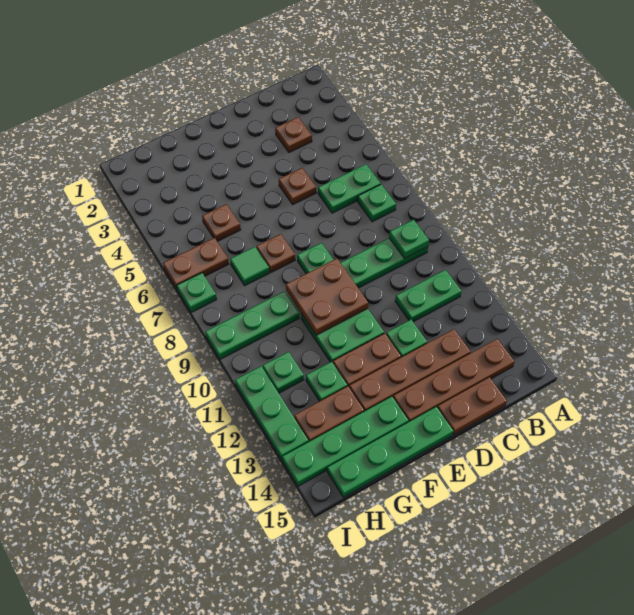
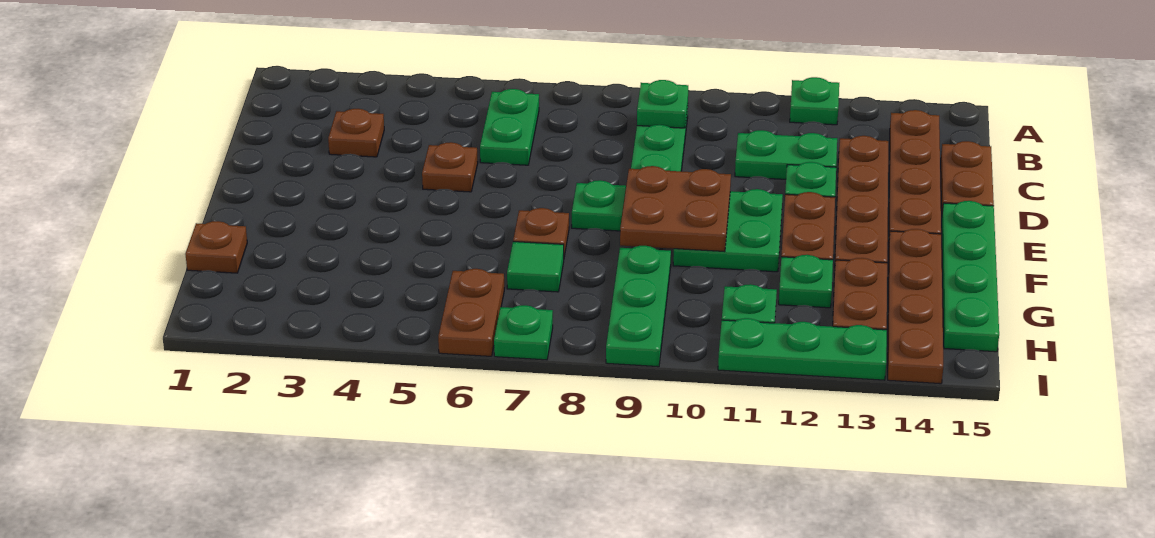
green plate B7 level 1 -> green plate A12 level 1
green plate B11:C11 level 1 -> green plate C11:C12 level 1
green plate F14:I14 level 1 -> brown plate F14:I14 level 1
brown plate G5 level 1 -> brown plate G1 level 1

